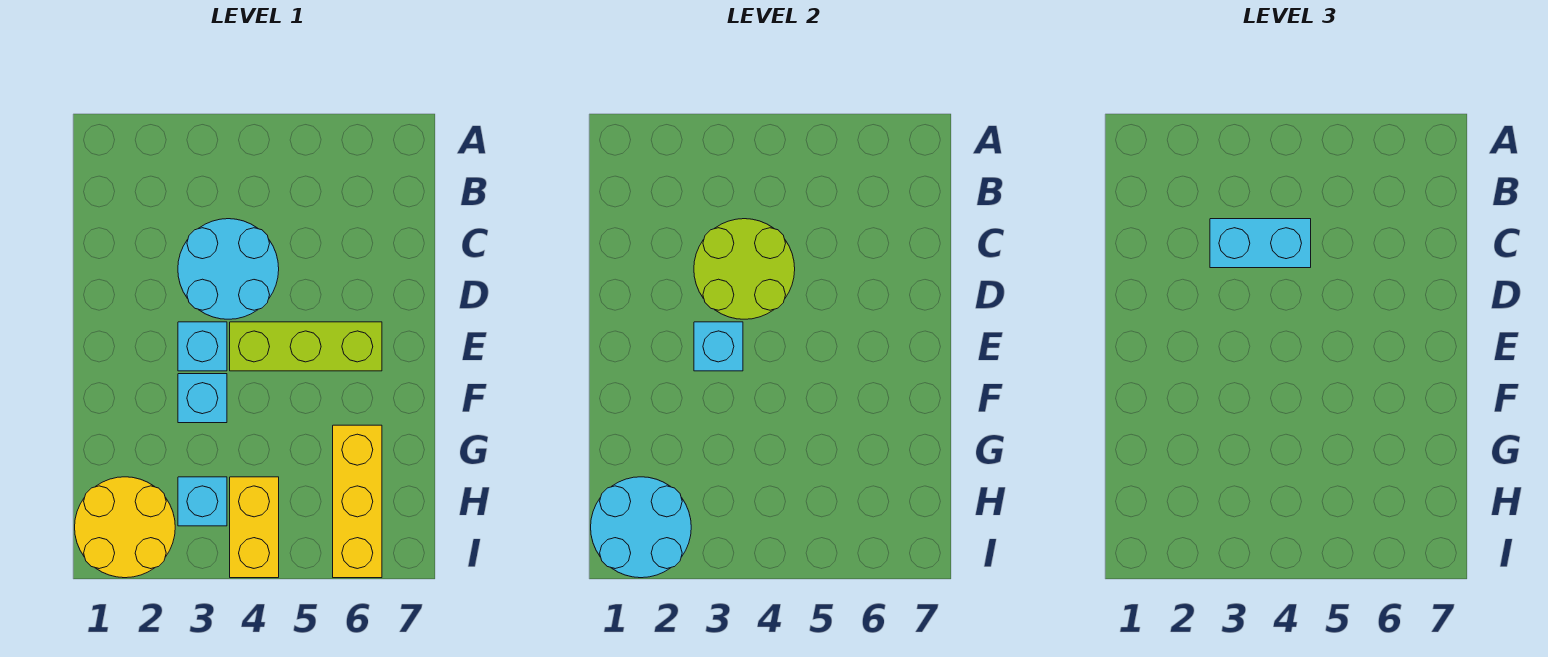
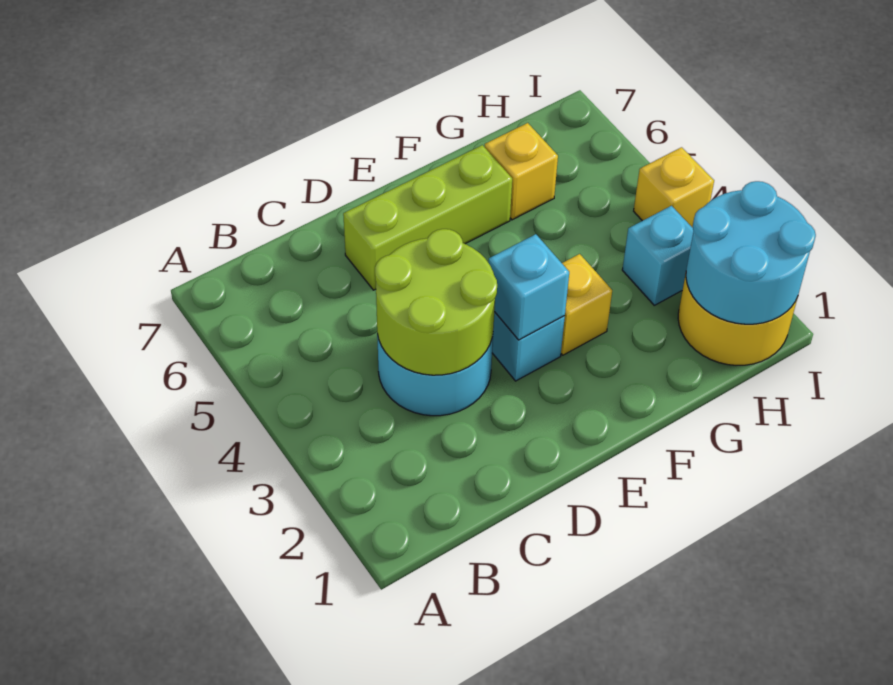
cyan brick C3:C4 level 3 -> none
lime brick E4:E6 level 1 -> lime brick D6:F6 level 1
cyan brick F3 level 1 -> yellow brick F3 level 1
yellow brick G6:I6 level 1 -> yellow brick G6 level 1
yellow brick H4:I4 level 1 -> yellow brick I4 level 1

